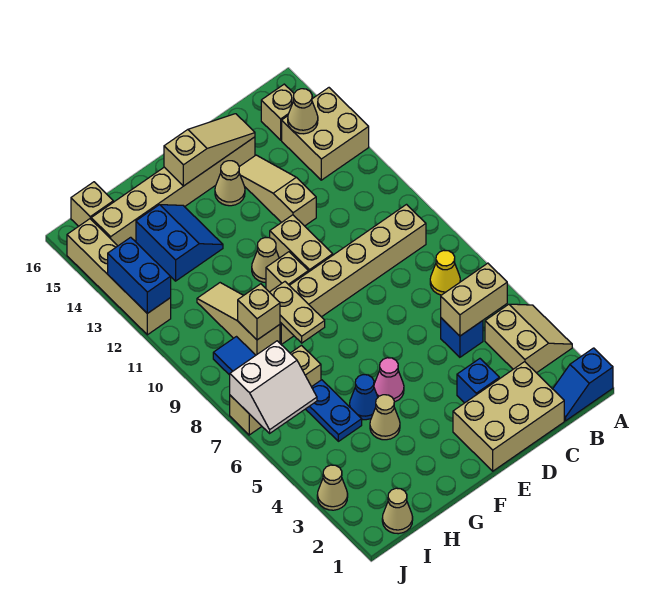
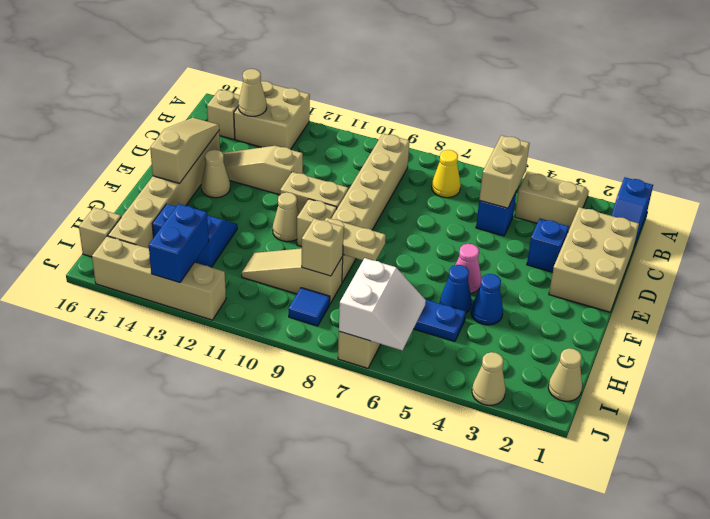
tan cone G4 level 1 -> blue cone G4 level 1
blue brick J12:J13 level 2 -> blue brick I13:J13 level 2

